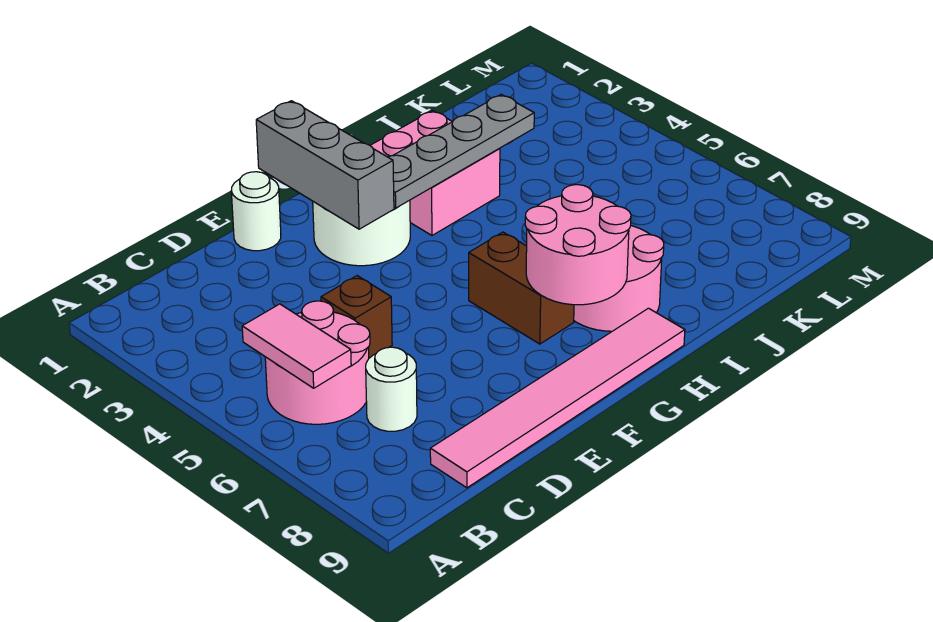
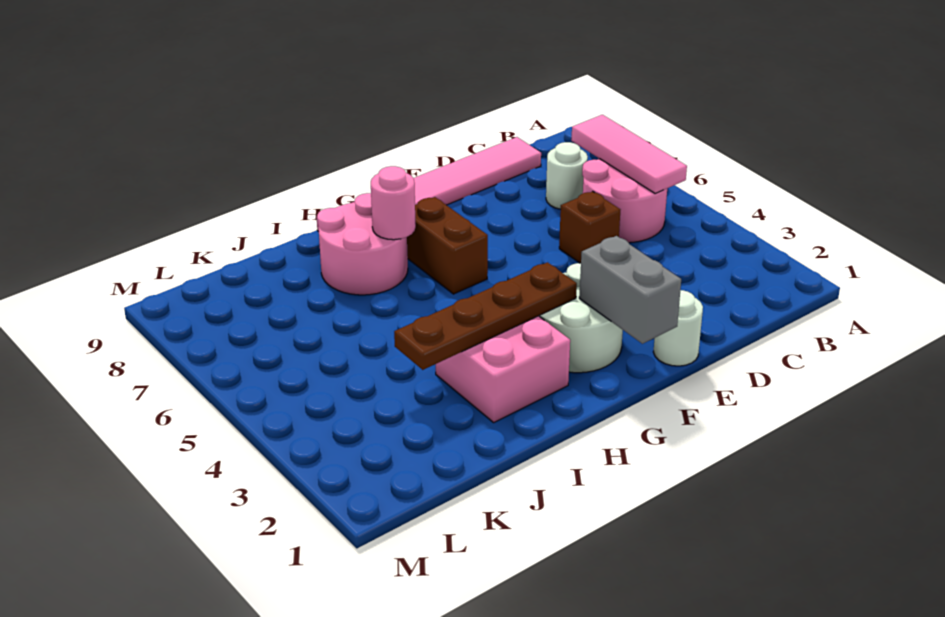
pink tile B5:B6 level 2 -> pink tile B5:B7 level 2
grey brick F1:F3 level 2 -> grey brick F1:F2 level 2
grey plate G3:J3 level 2 -> brown plate G3:J3 level 2
pink round brick G7:H8 level 2 -> pink round brick H7 level 2

